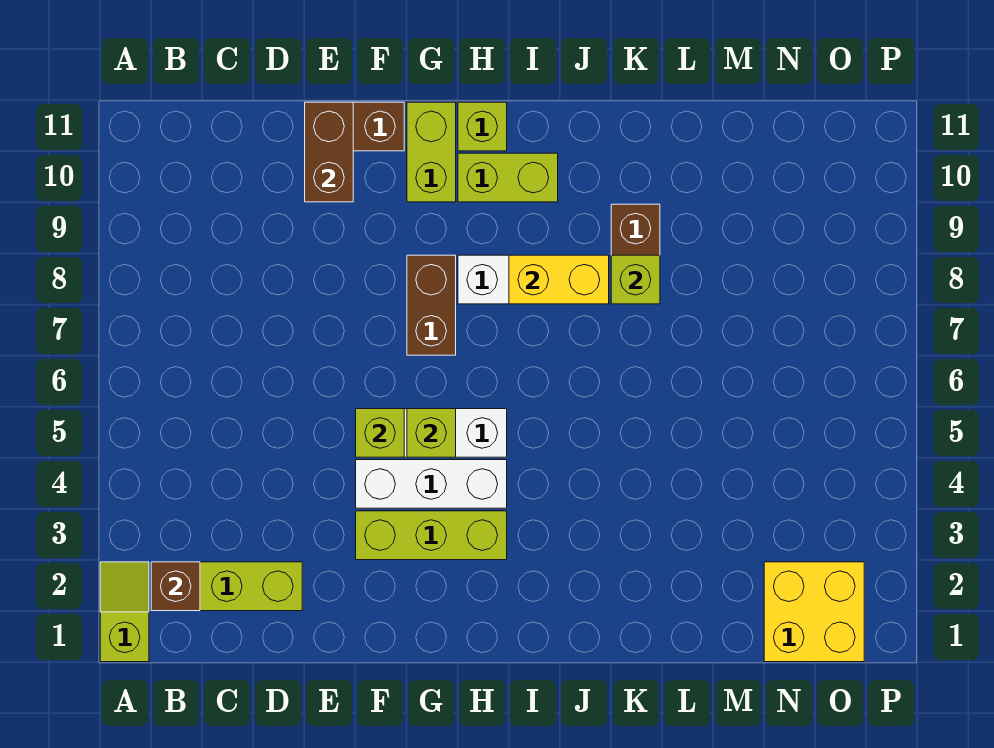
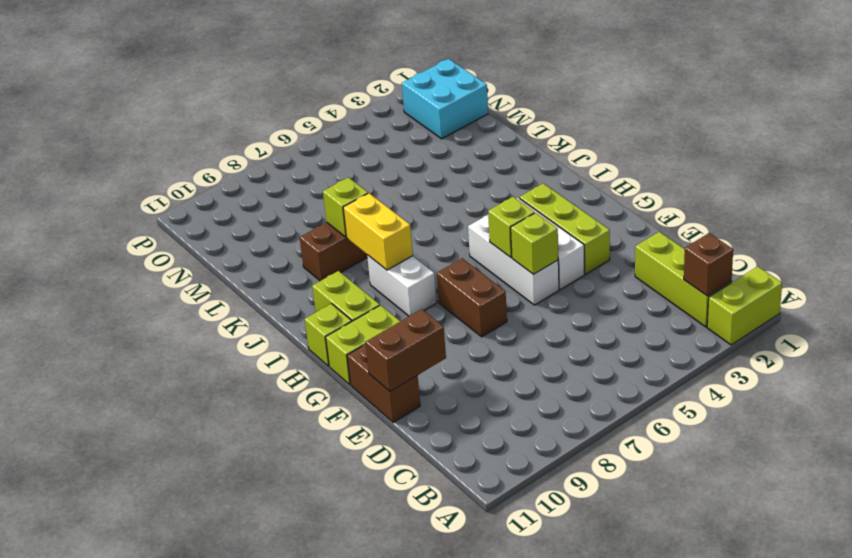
lime slope A1:A2 level 1 top 1 -> lime brick A1:A2 level 1
brown brick G7:G8 level 1 -> brown brick F7:G7 level 1
yellow brick N1:O2 level 1 -> cyan brick N1:O2 level 1

